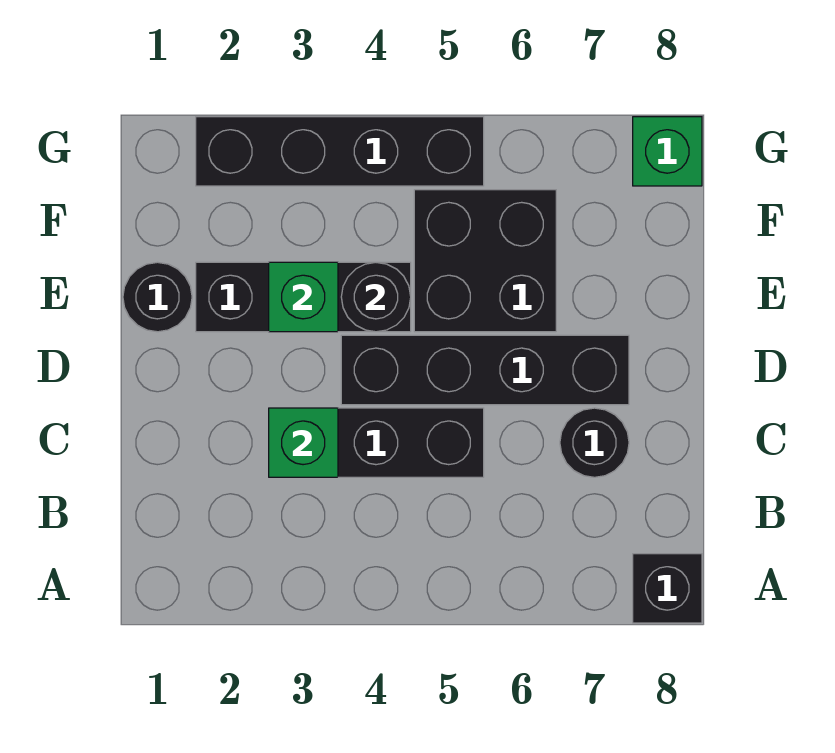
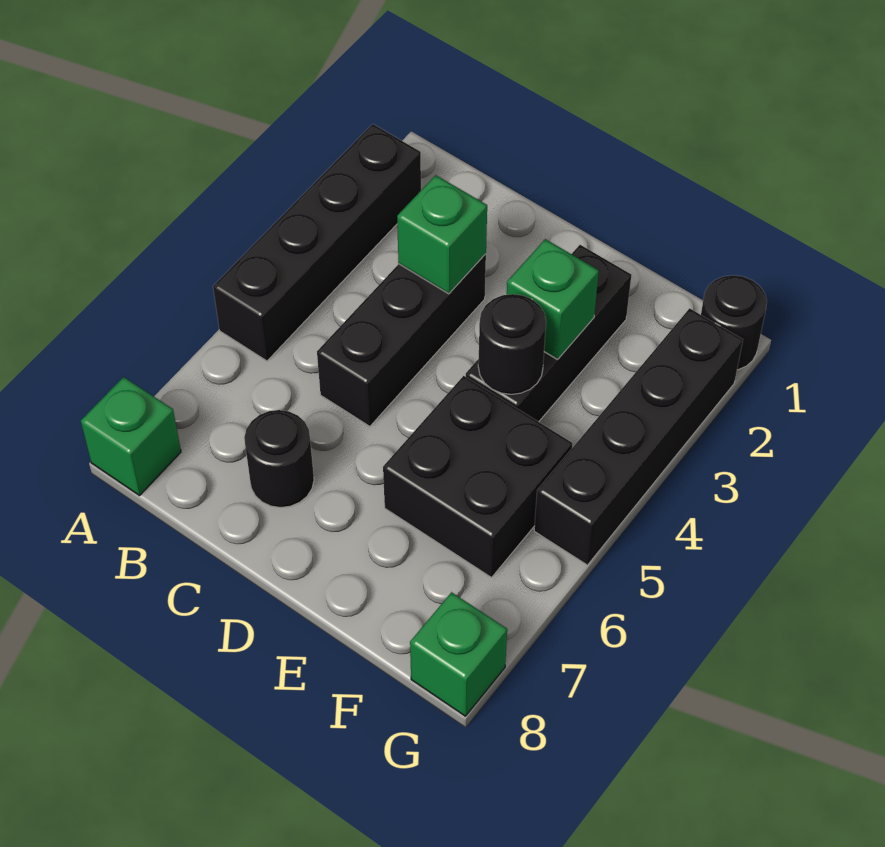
black brick A8 level 1 -> green brick A8 level 1
black brick D4:D7 level 1 -> black brick A2:A5 level 1
black round brick E1 level 1 -> black round brick G1 level 1

